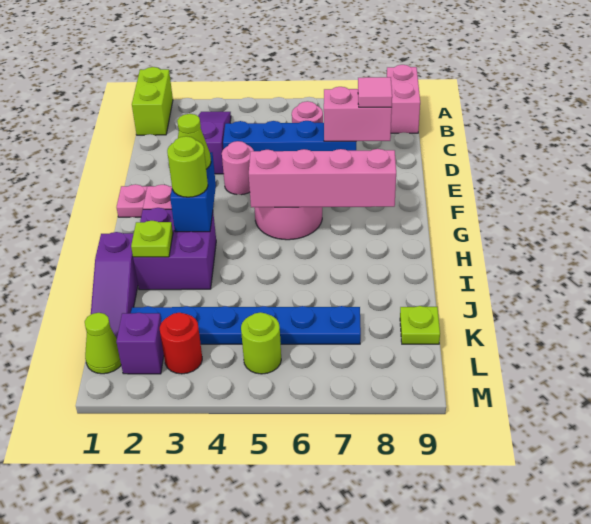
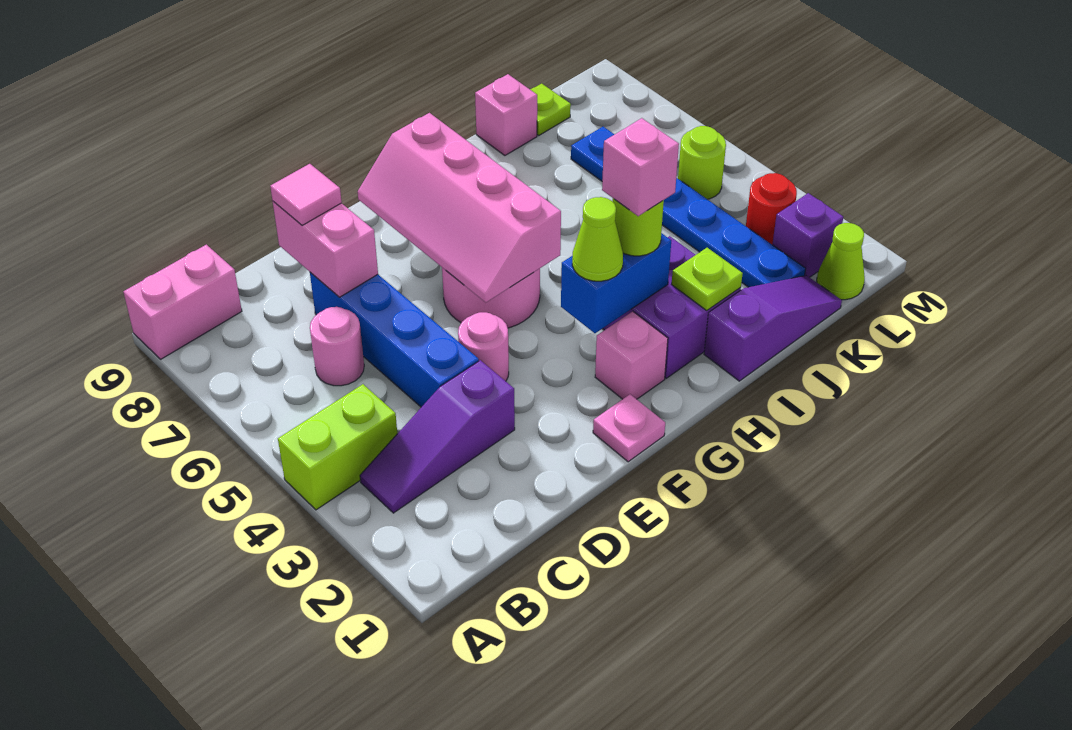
lime brick A1:B1 level 1 -> lime brick A4:B4 level 1
none -> pink brick H3 level 4
none -> pink brick J9 level 1

